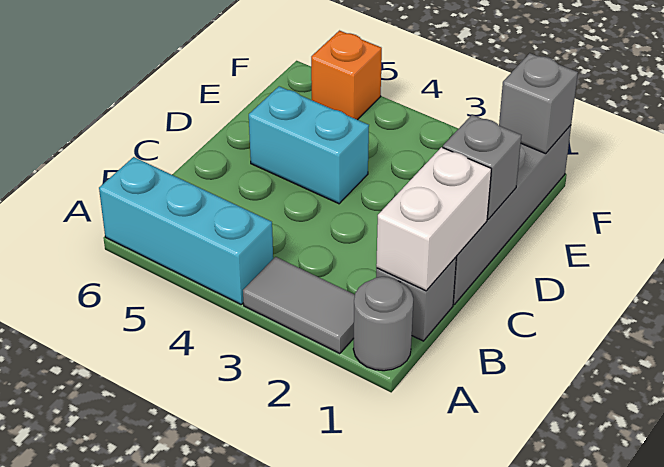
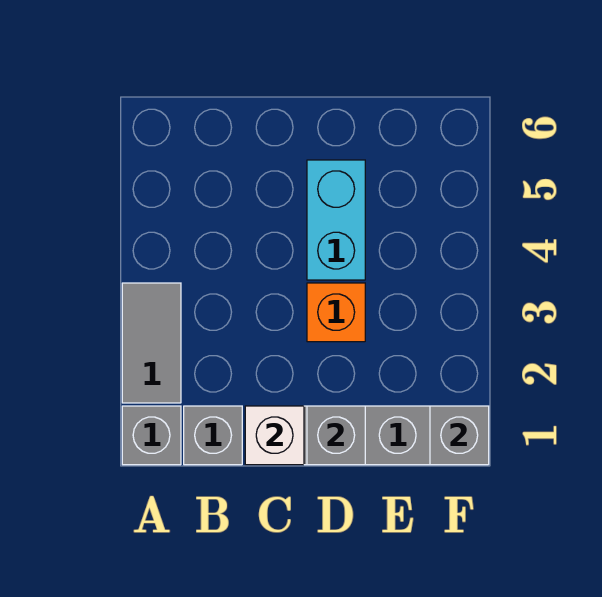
grey round brick A1 level 1 -> grey brick A1 level 1
cyan brick A4:A6 level 1 -> none
white brick B1:C1 level 2 -> white brick C1 level 2
orange brick F5 level 1 -> orange brick D3 level 1

